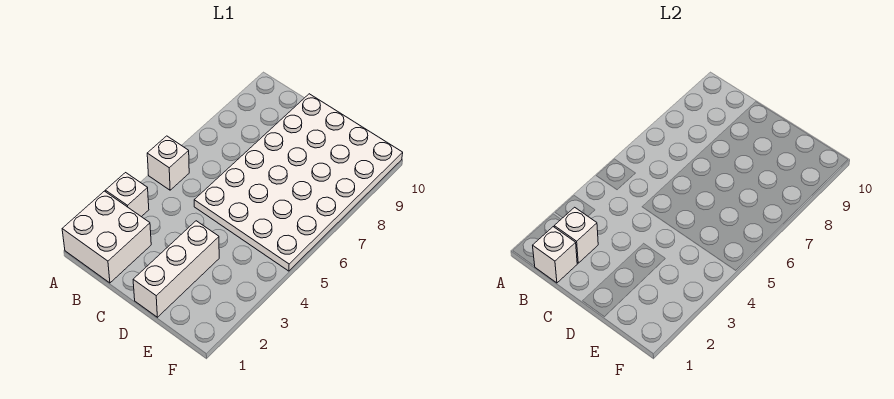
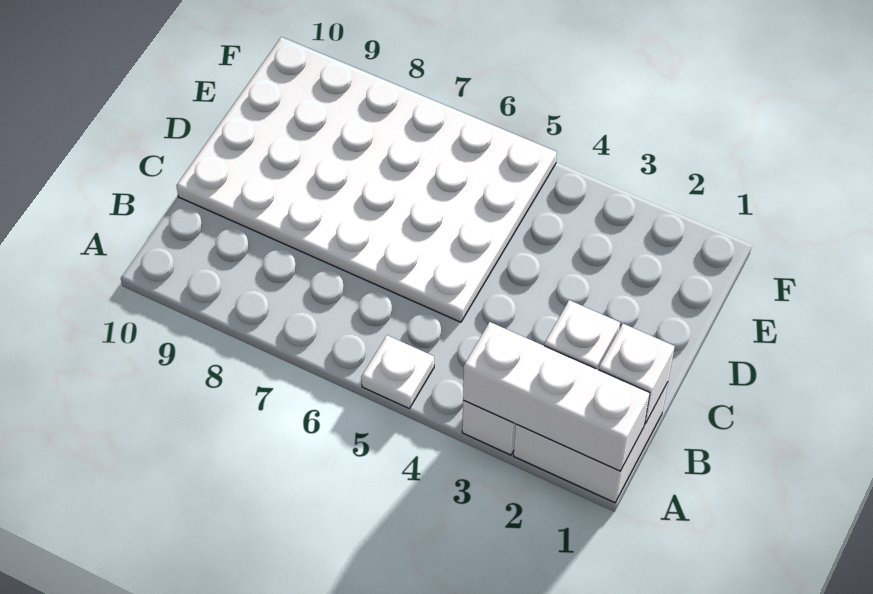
white brick A5 level 1 -> white plate A5 level 1
white brick D1:D3 level 1 -> white brick A1:A3 level 2

